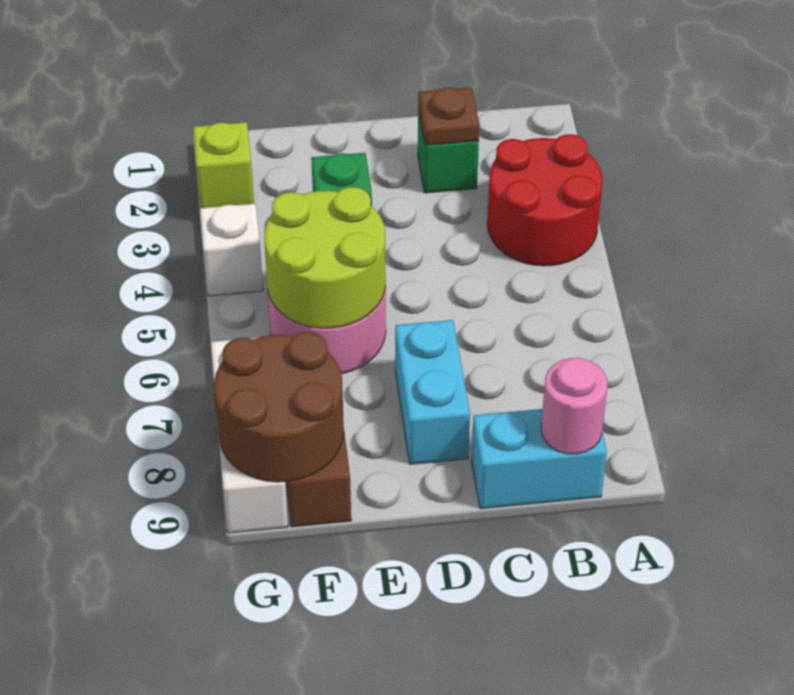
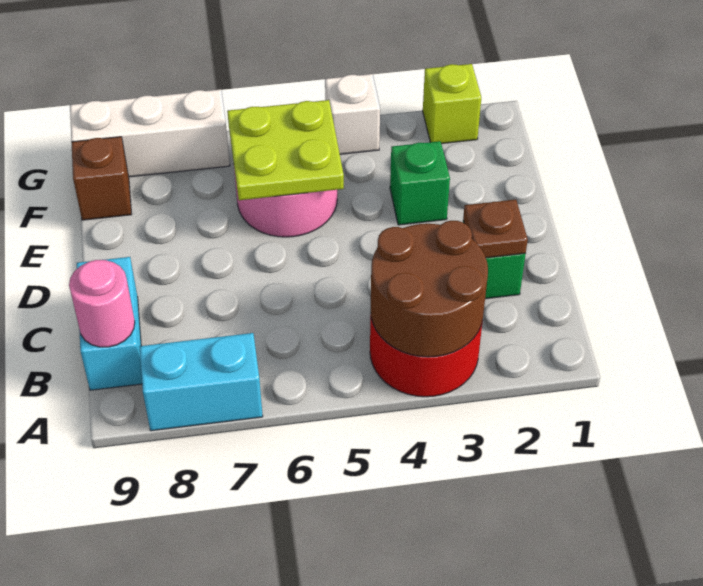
cyan brick D7:D8 level 1 -> cyan brick A7:A8 level 1
lime round brick E5:F6 level 2 -> lime plate E5:F6 level 2
brown round brick F8:G9 level 2 -> brown round brick A3:B4 level 2

